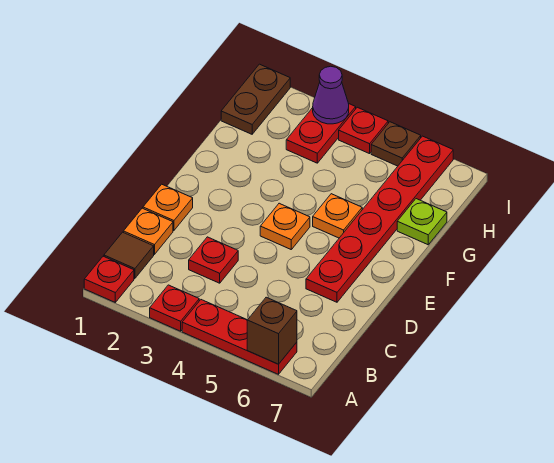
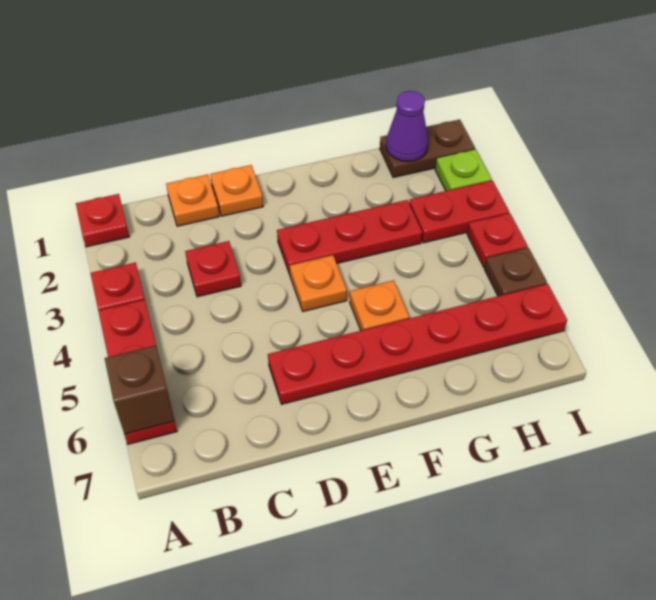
brown tile B1 level 1 -> none
none -> red plate E3:G3 level 1
lime plate G7 level 1 -> lime plate I2 level 1
purple cone I3 level 2 -> purple cone H1 level 2

